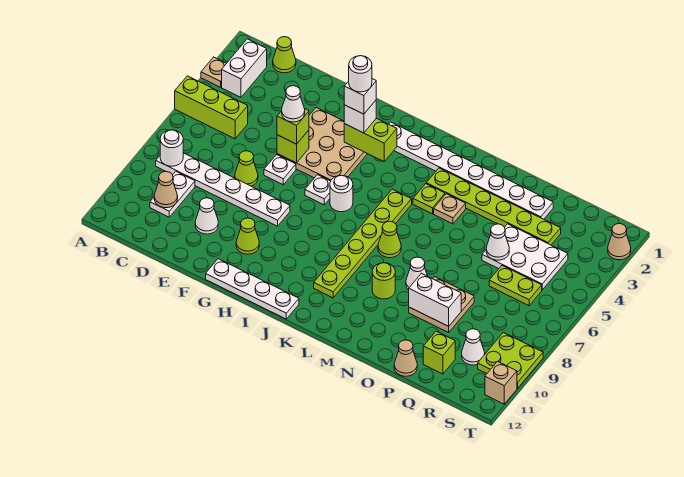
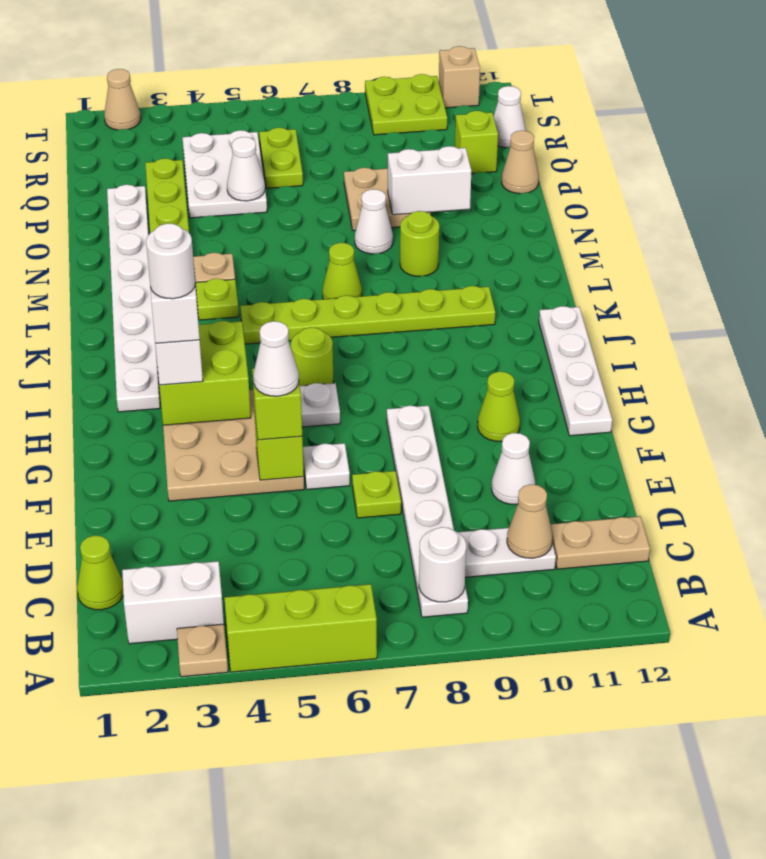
lime brick A5:C5 level 1 -> lime brick A4:A6 level 1
none -> tan plate C11:C12 level 1
lime cone E7 level 1 -> lime plate E7 level 1
lime brick H3:I3 level 2 -> lime brick H3:I4 level 2
white round brick I6 level 1 -> lime round brick I6 level 1
white brick O9:P9 level 2 -> white brick O9:O10 level 2
white cone R10 level 1 -> white cone R12 level 1

